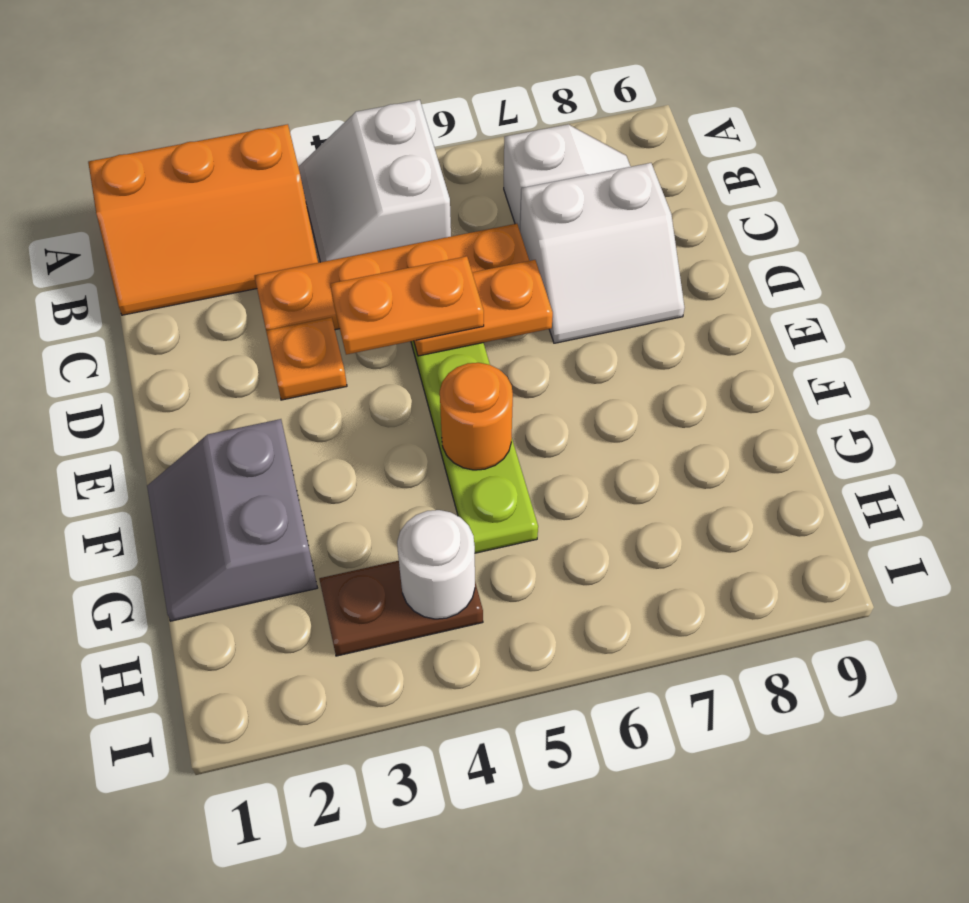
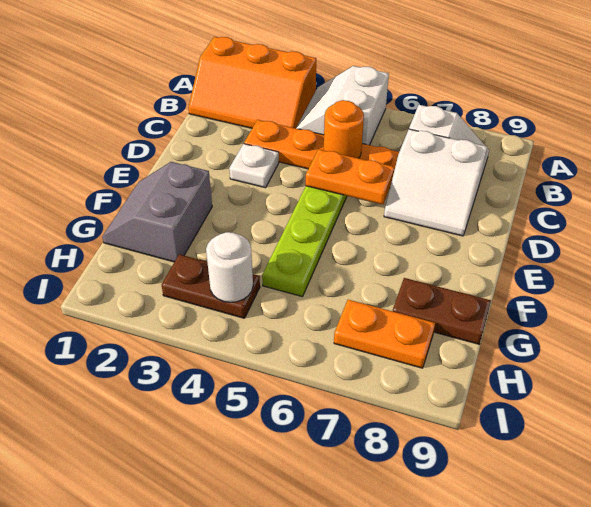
orange plate D3 level 1 -> white plate D3 level 1
orange plate D4:D5 level 3 -> orange plate H7:H8 level 1
orange round brick F5 level 2 -> orange round brick C5 level 2
none -> brown plate G8:G9 level 1

